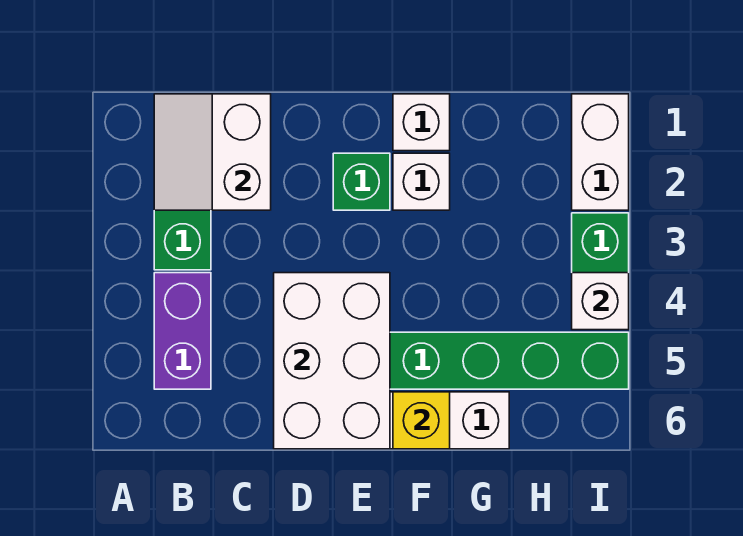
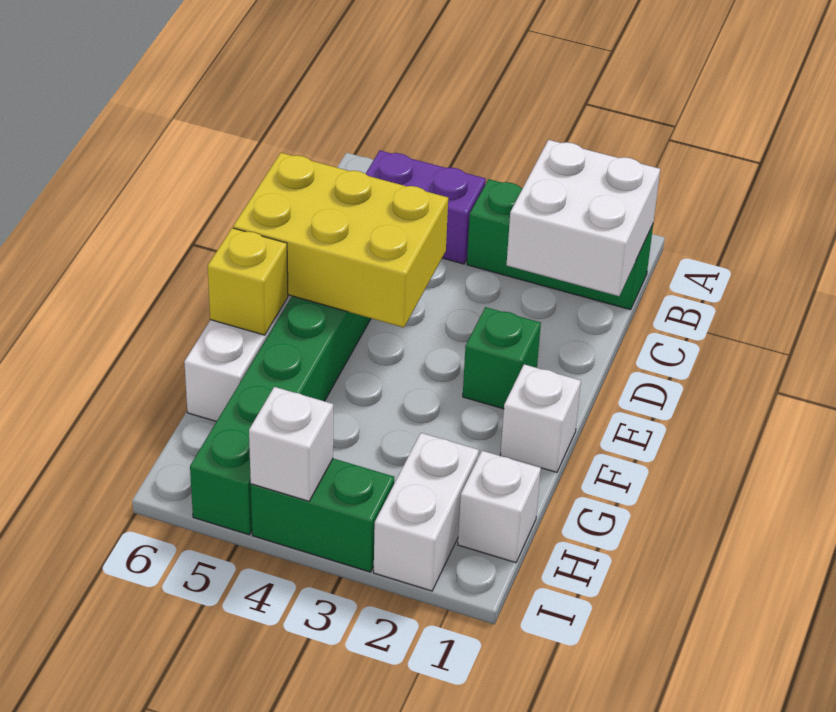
white slope B1:C2 level 2 top C -> white brick B1:C2 level 2
white brick D4:E6 level 2 -> yellow brick D4:E6 level 2
white brick F2 level 1 -> white brick H1 level 1
white brick I1:I2 level 1 -> white brick H2:I2 level 1

